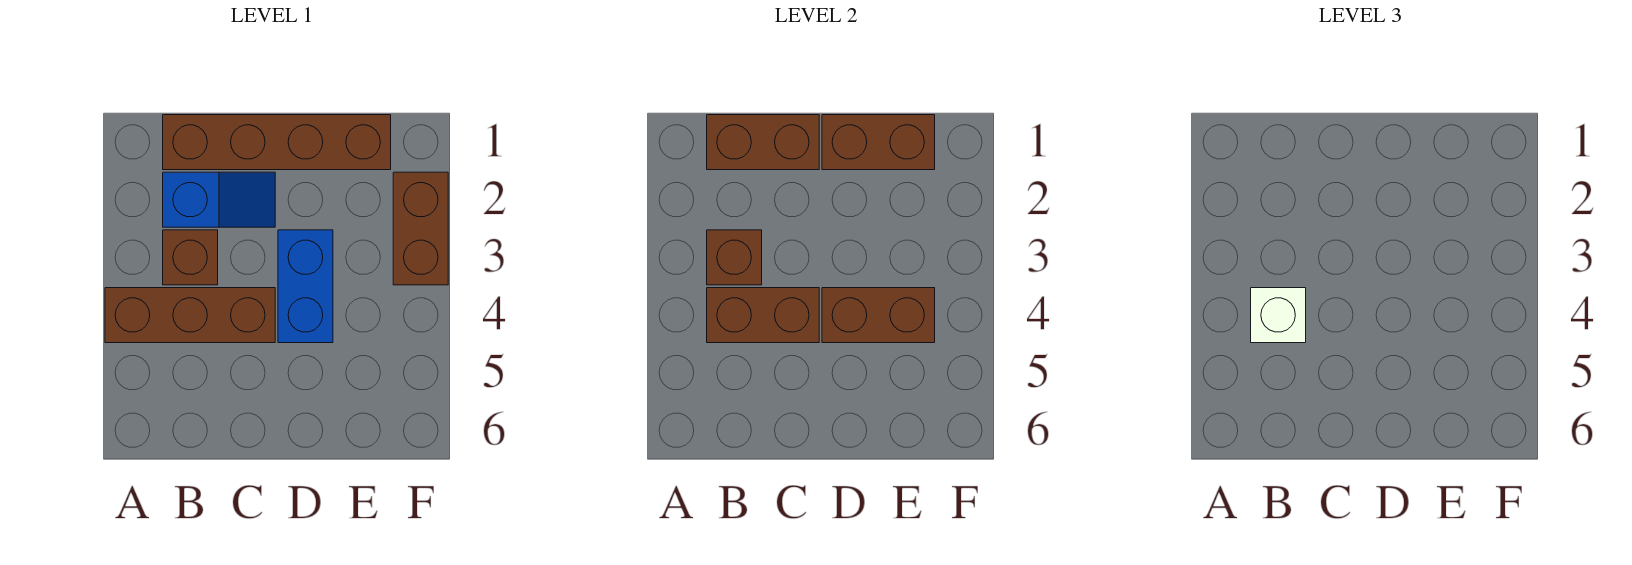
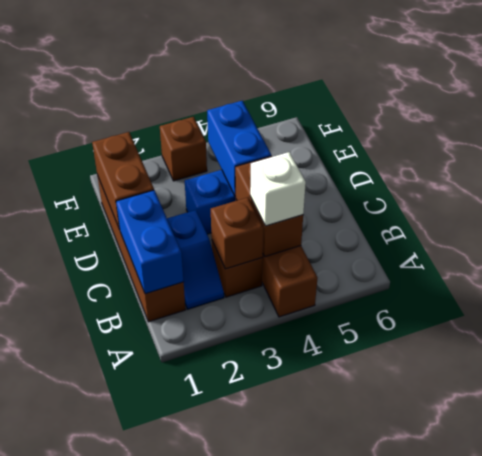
brown brick B1:C1 level 2 -> blue brick B1:C1 level 2
blue slope B2:C2 level 1 top B -> blue slope B2:C2 level 1 top C
brown brick D4:E4 level 2 -> blue brick D4:E4 level 2
brown brick F2:F3 level 1 -> brown brick F3 level 1

